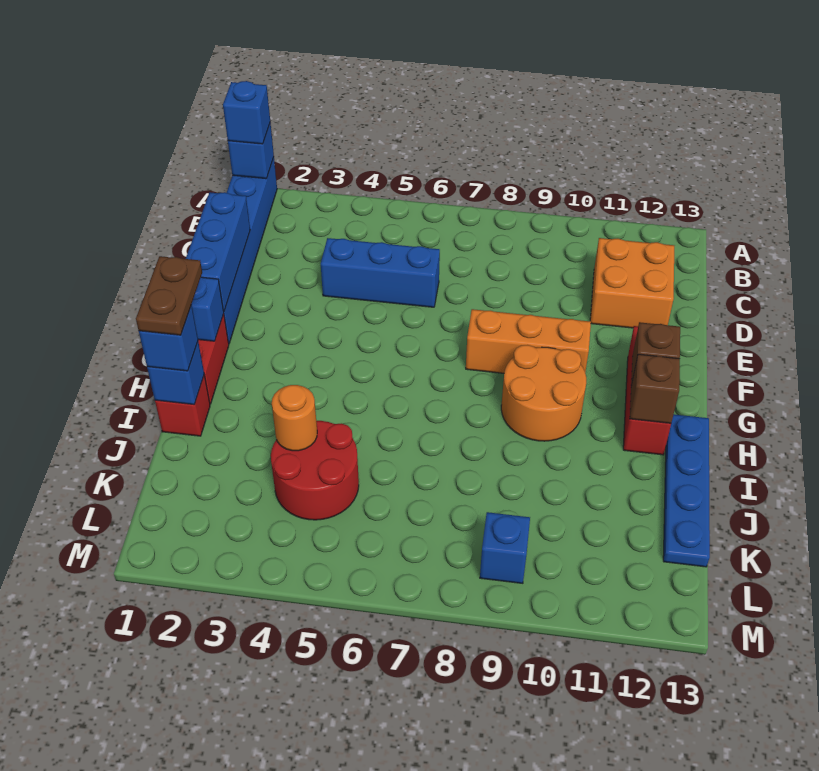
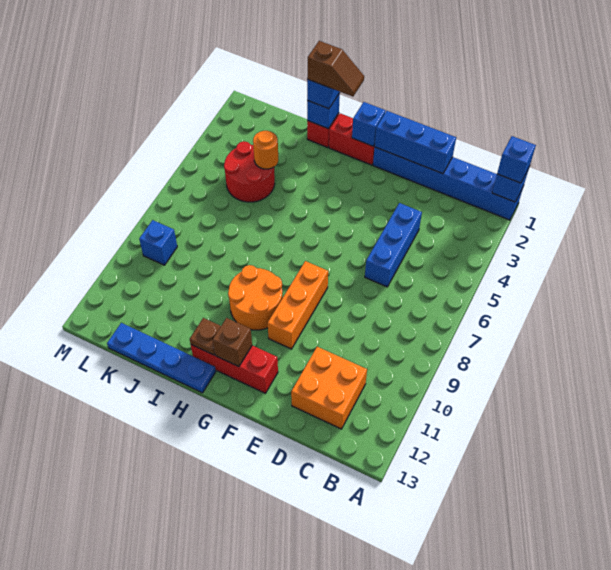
brown plate H1:I1 level 4 -> brown slope H1:I1 level 4 top I
brown brick H12 level 2 -> brown plate H12 level 2

